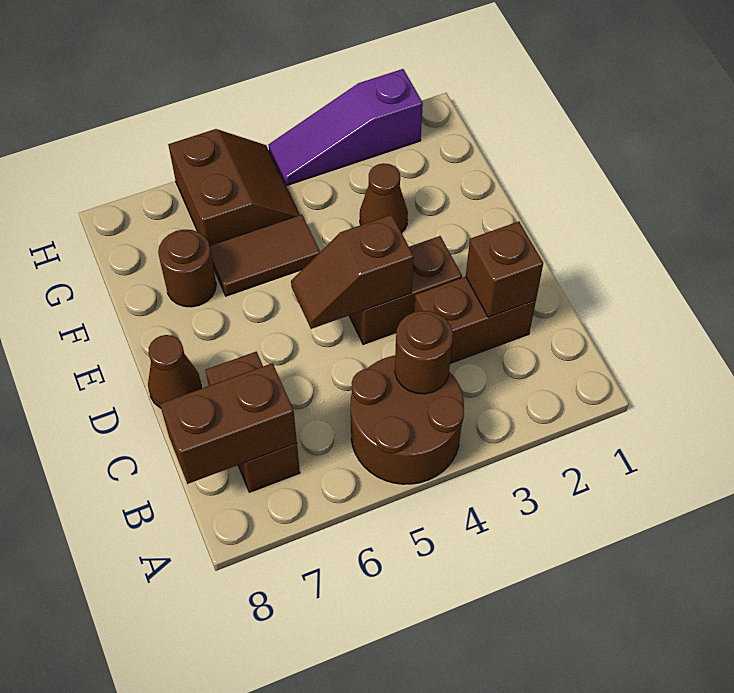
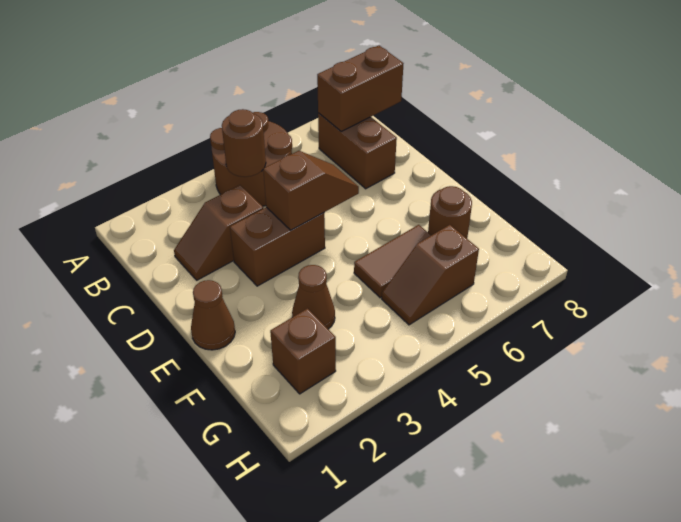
brown brick C2:C3 level 1 -> brown slope C2:C3 level 1 top 3
brown brick C2 level 2 -> brown brick G2 level 1
brown cone D8 level 1 -> brown cone E1 level 1
brown slope G5:H6 level 1 top 6 -> brown slope G5:G6 level 1 top 6
purple slope H2:H4 level 1 top 2 -> none

